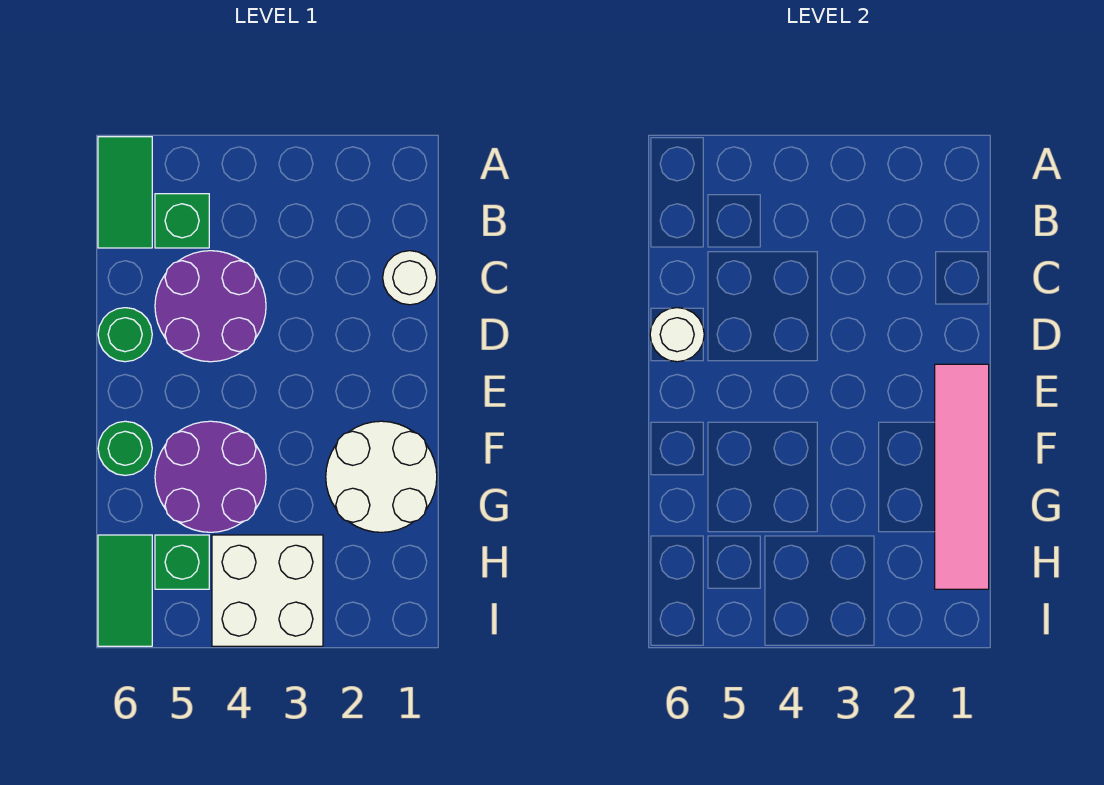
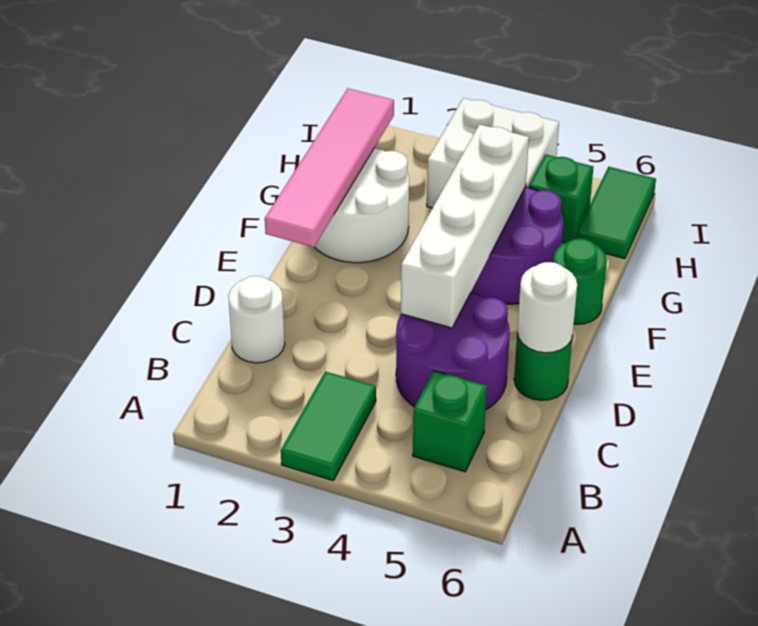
green tile A6:B6 level 1 -> green tile A3:B3 level 1
none -> white brick D4:G4 level 2

